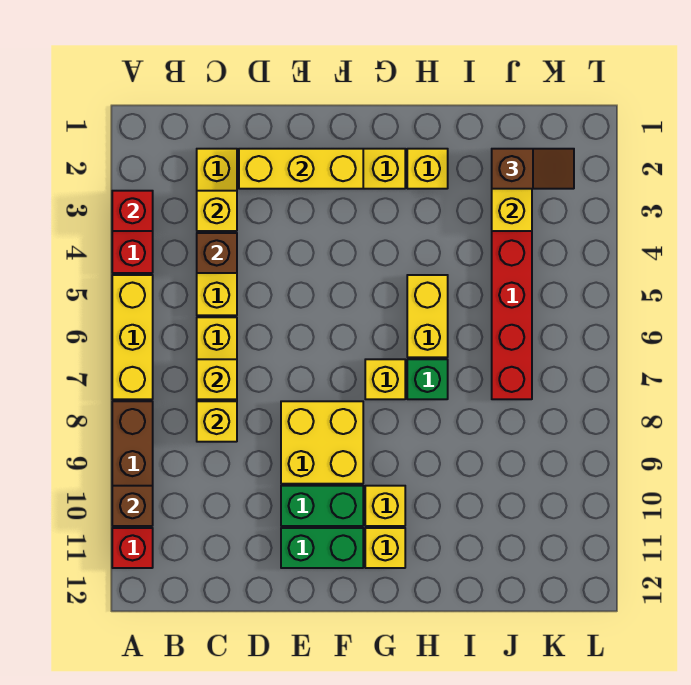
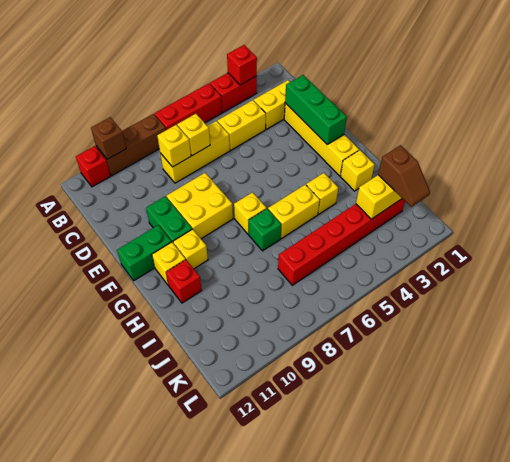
yellow brick A5:A7 level 1 -> red brick A5:A7 level 1
yellow brick C3 level 2 -> yellow brick H4 level 1
brown brick C4 level 2 -> none
yellow brick D2:F2 level 2 -> green brick D2:F2 level 2
green brick E11:F11 level 1 -> green brick F11:F12 level 1
none -> red brick H11 level 1

